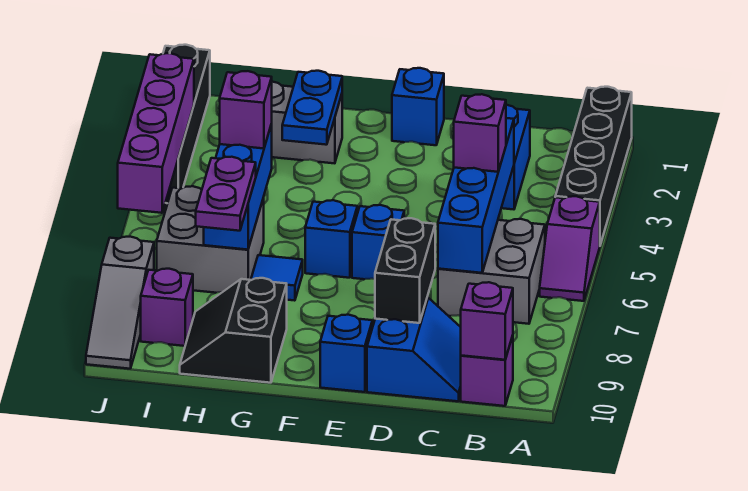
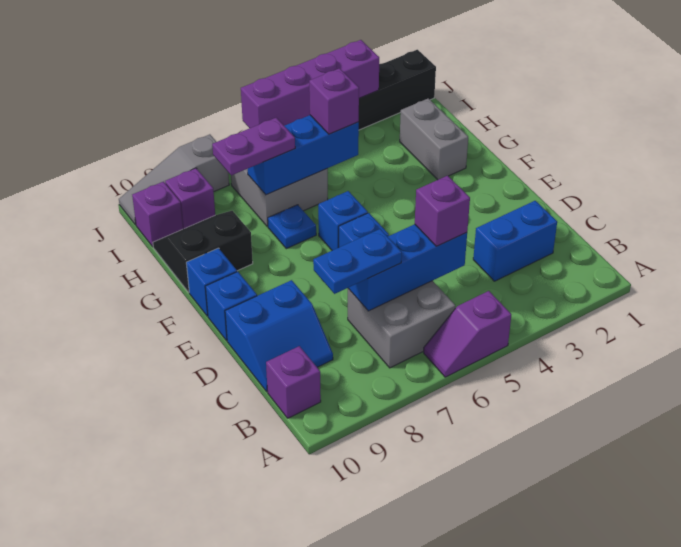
black brick A1:A4 level 1 -> none
purple brick B10 level 2 -> purple brick I10 level 1
blue brick C4:C7 level 2 -> blue brick C5:C7 level 2
black brick D8:D9 level 2 -> none
blue brick E1 level 1 -> blue brick F10 level 1
blue plate G2:G3 level 2 -> blue plate C7:C8 level 3
blue tile G7 level 1 -> blue plate G7 level 1

